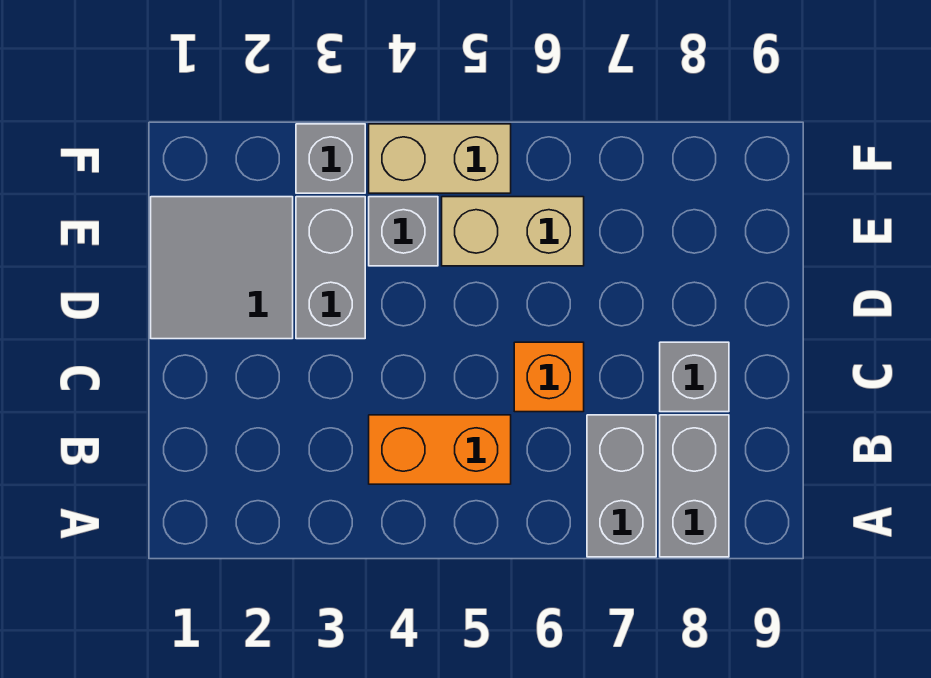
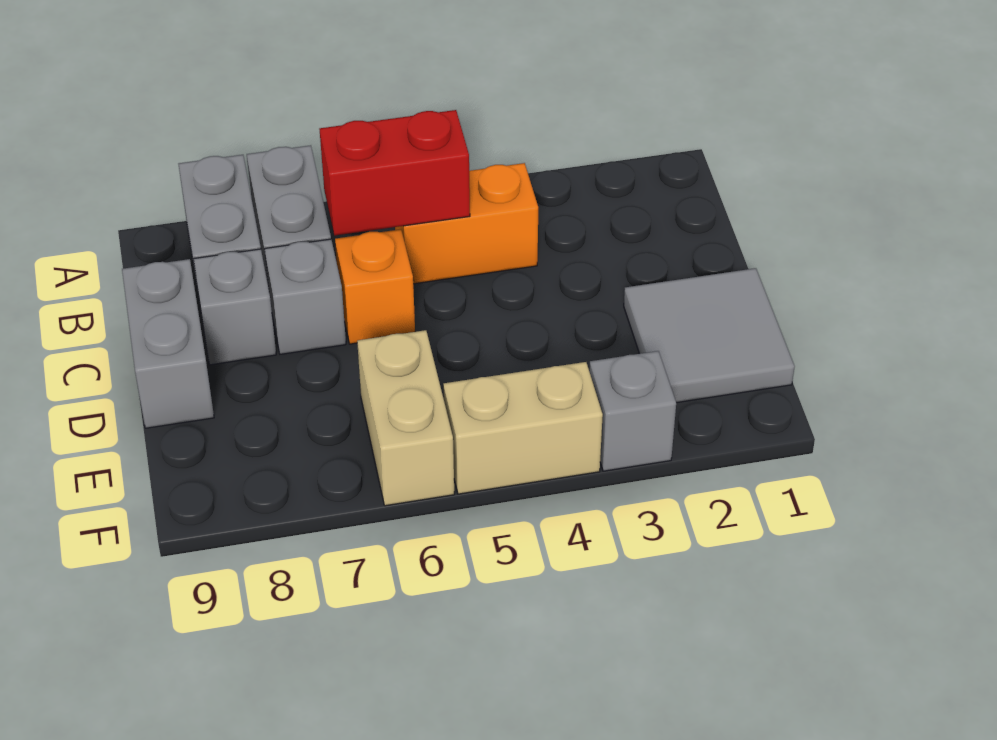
none -> red brick B5:B6 level 2
grey brick D3:E3 level 1 -> grey brick C9:D9 level 1
grey brick E4 level 1 -> grey brick C7 level 1
tan brick E5:E6 level 1 -> tan brick E6:F6 level 1

